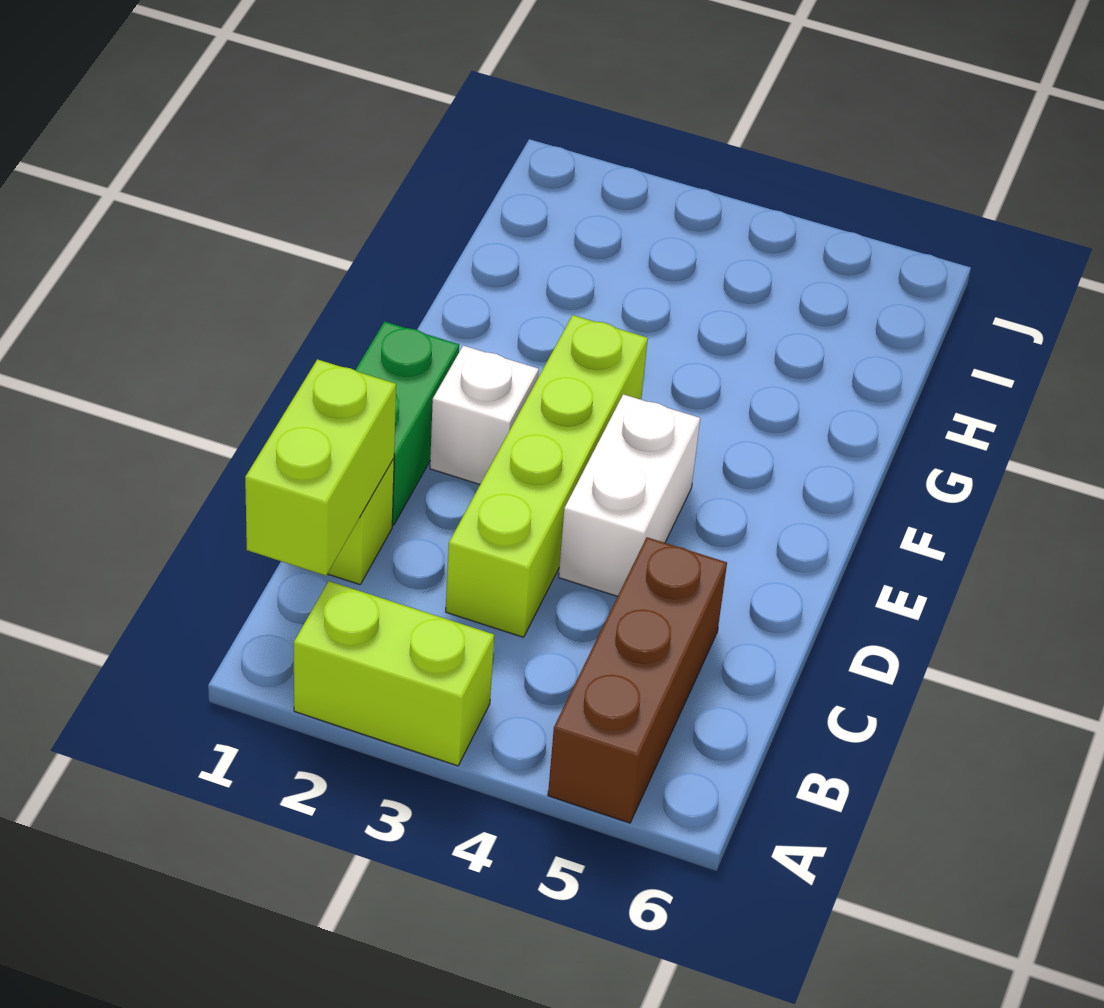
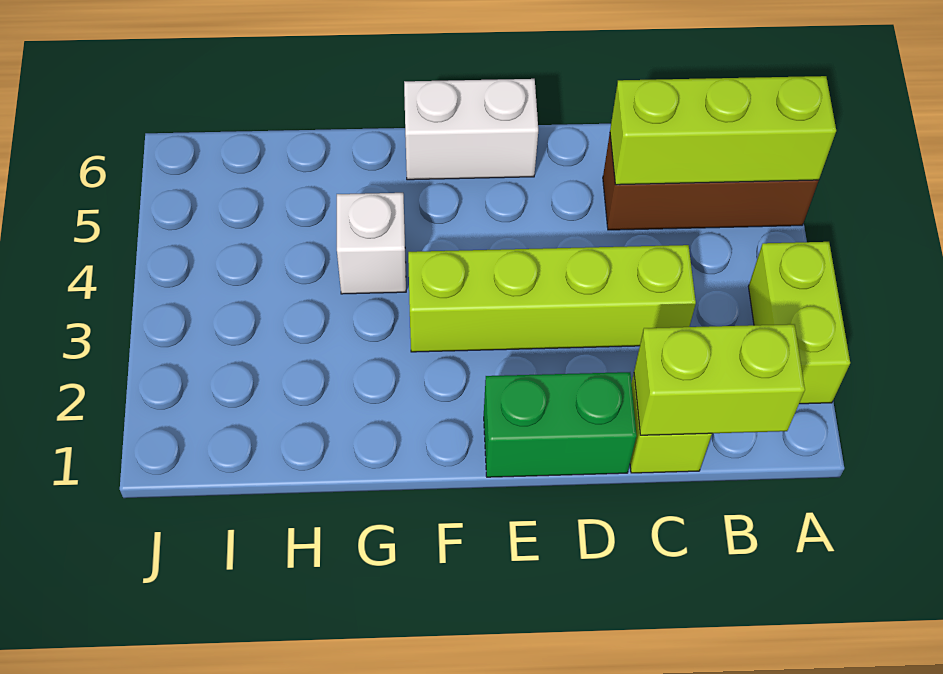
none -> lime brick A5:C5 level 2
white brick D4:E4 level 1 -> white brick E6:F6 level 1
white brick E2 level 1 -> white brick G4 level 1

